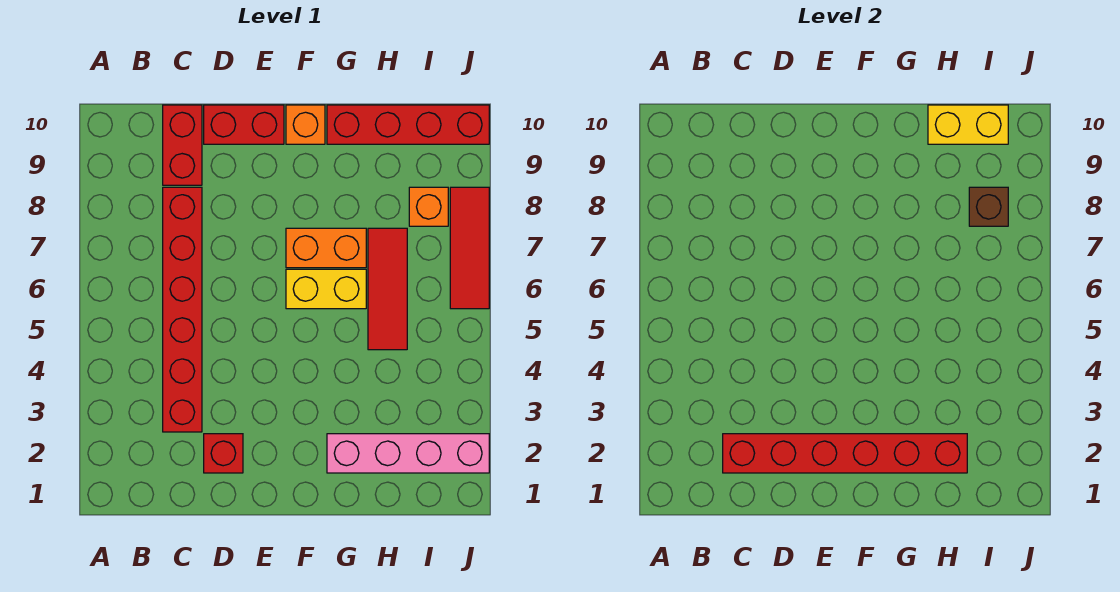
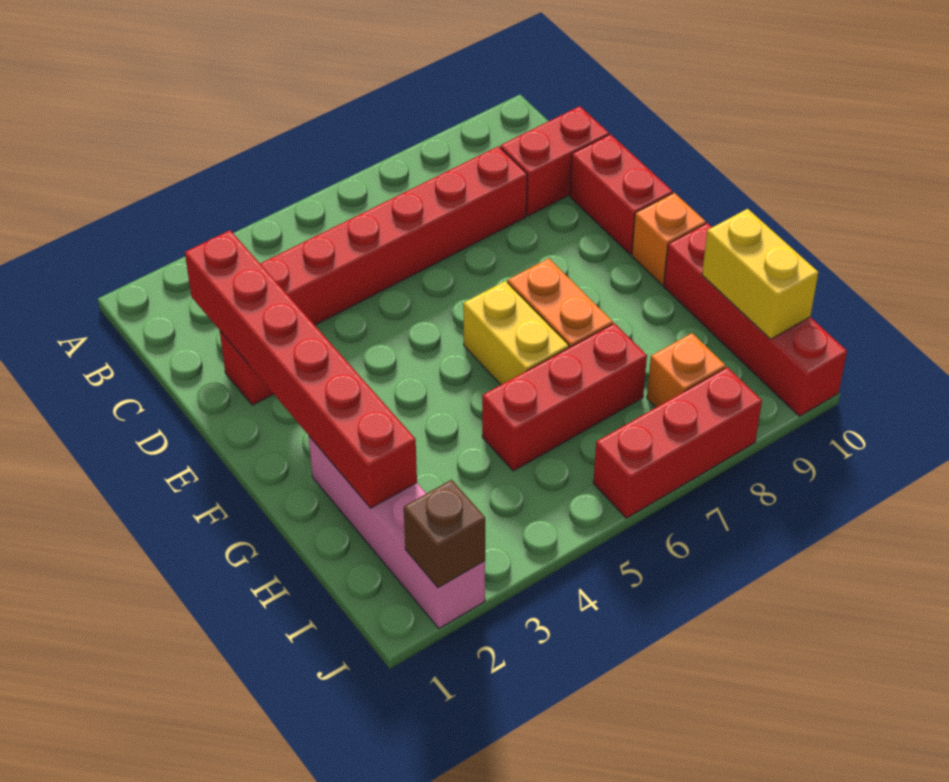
red tile H5:H7 level 1 -> red brick H5:H7 level 1
brown brick I8 level 2 -> brown brick J2 level 2
red tile J6:J8 level 1 -> red brick J6:J8 level 1

